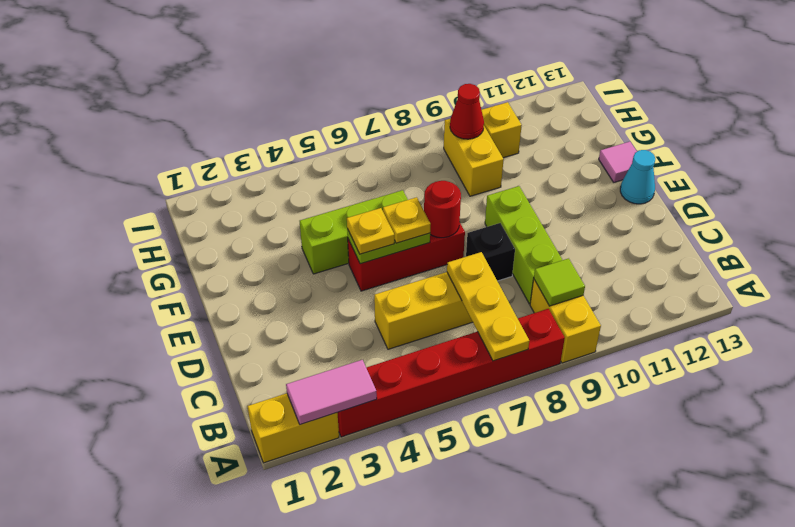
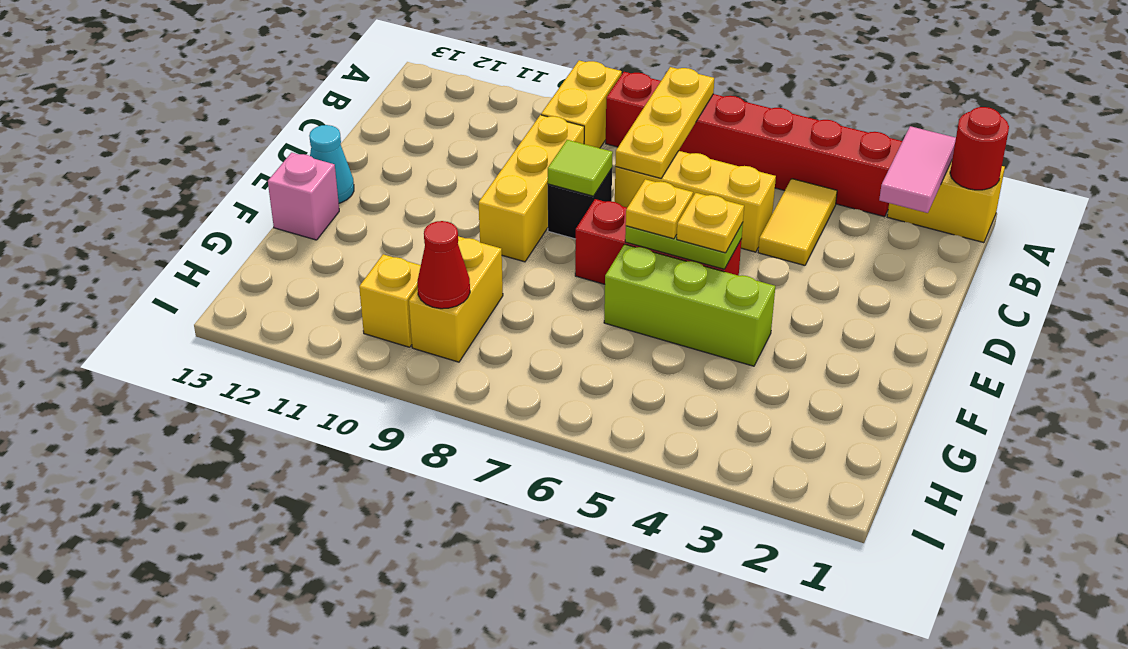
pink tile A2:A3 level 2 -> pink tile A2:B2 level 2
none -> yellow tile B4:C4 level 1
lime tile B9 level 2 -> lime tile D8 level 2
lime brick C9:E9 level 1 -> yellow brick C9:E9 level 1
red round brick E7 level 2 -> red round brick A1 level 2
pink tile F13 level 1 -> pink brick F13 level 1

